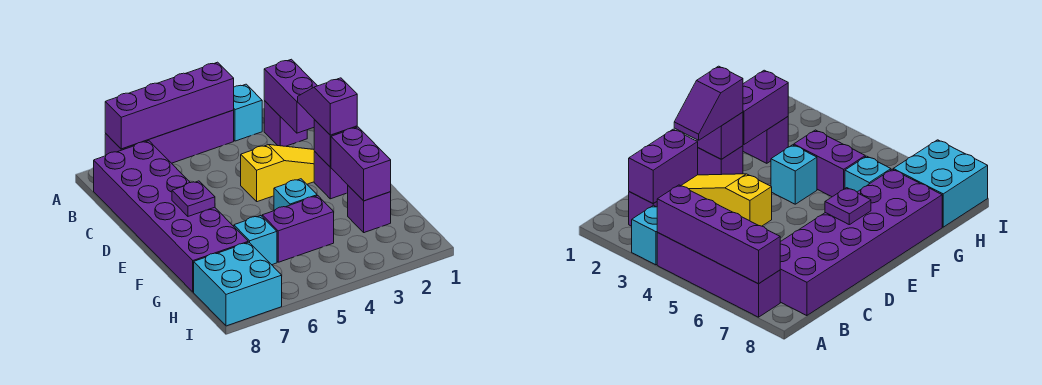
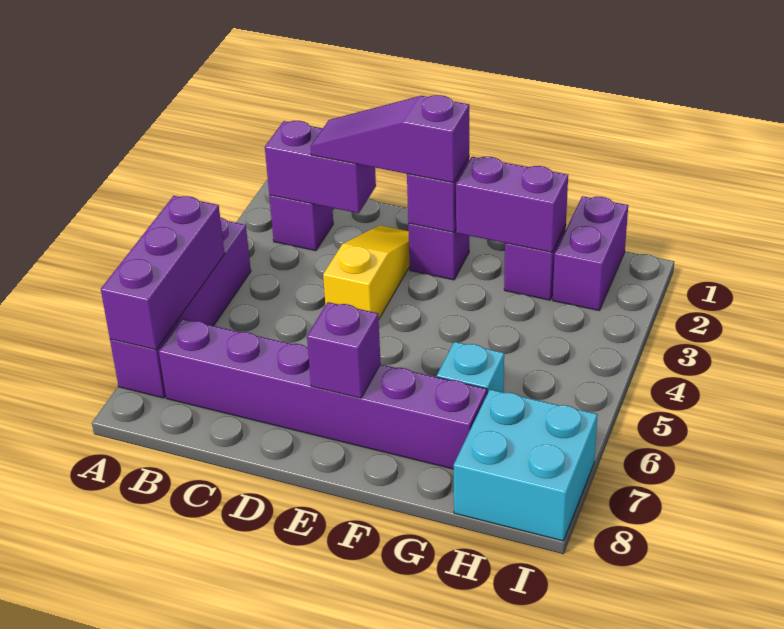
cyan brick A3 level 1 -> none
purple brick A4:A7 level 2 -> purple brick A5:A7 level 2
purple brick B7:G8 level 1 -> purple brick B7:G7 level 1
purple slope D2:E2 level 3 top E -> purple slope C2:E2 level 3 top E
purple plate E7 level 2 -> purple brick E7 level 2
cyan brick F4 level 1 -> none
purple brick G4:G5 level 1 -> purple brick H1:H2 level 1

